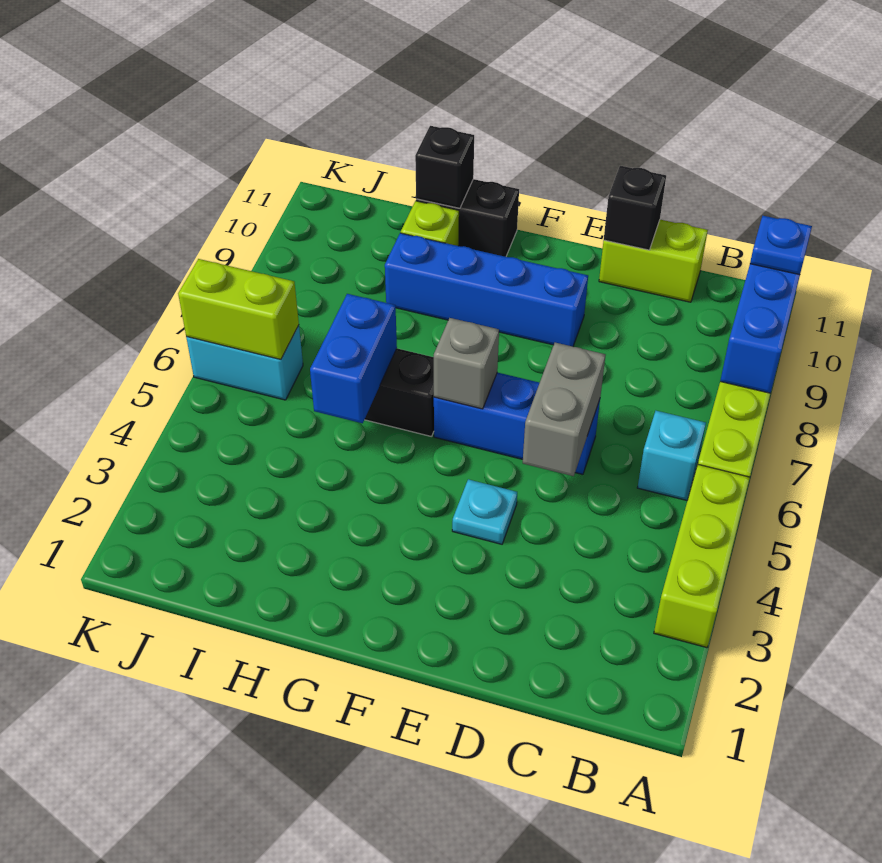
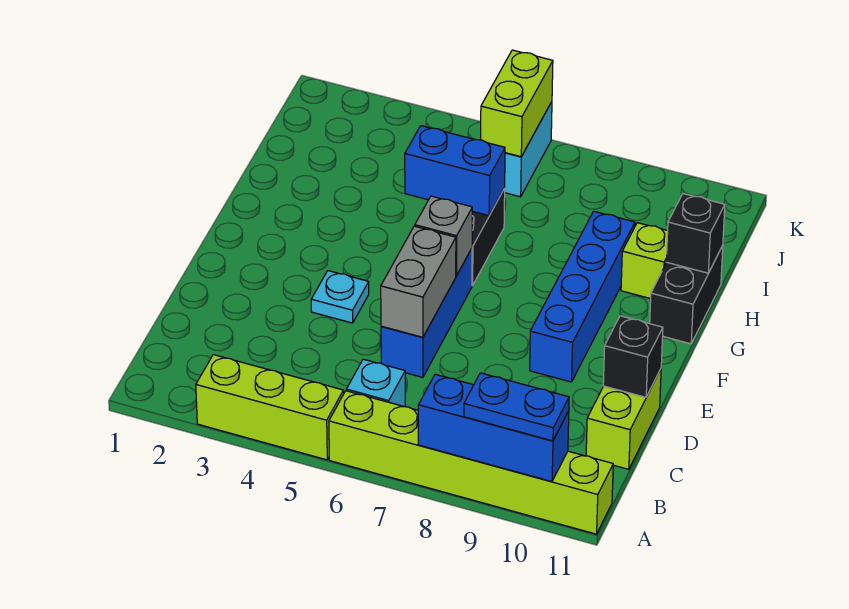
blue plate A10 level 3 -> blue plate A9:A10 level 3
grey brick D5:D6 level 2 -> grey brick D6:E6 level 2

